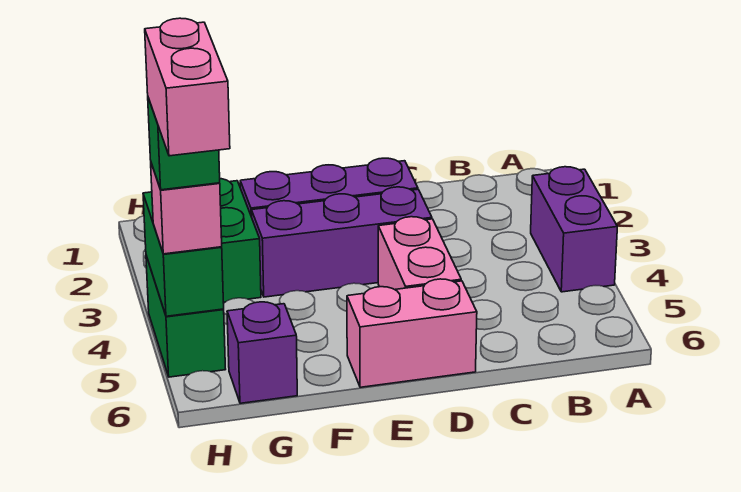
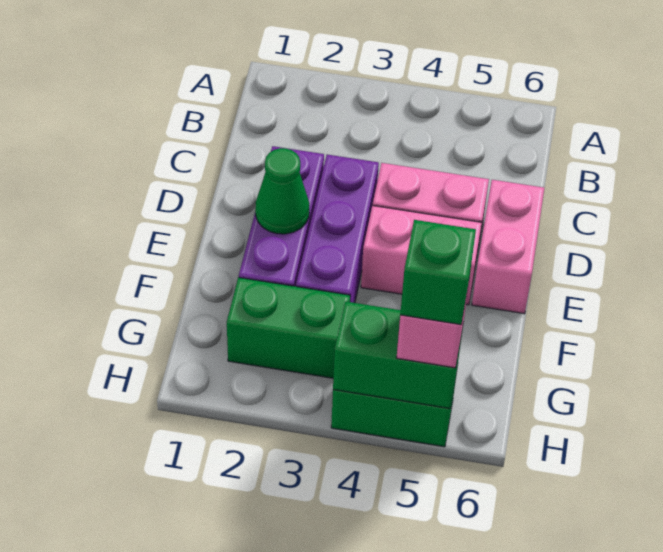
purple brick A3:A4 level 1 -> none
none -> green cone E2 level 2
purple brick G6 level 1 -> none
pink brick H5:H6 level 5 -> pink brick E4:E5 level 1

